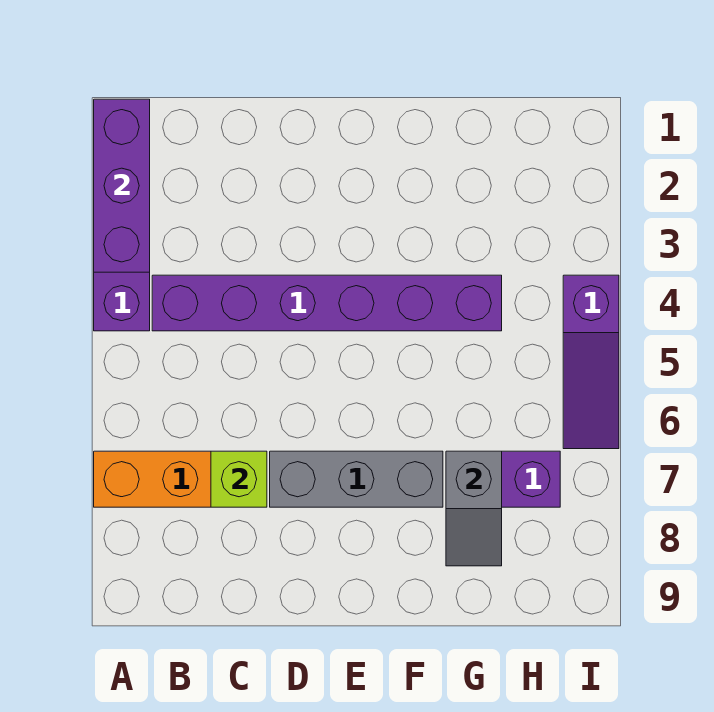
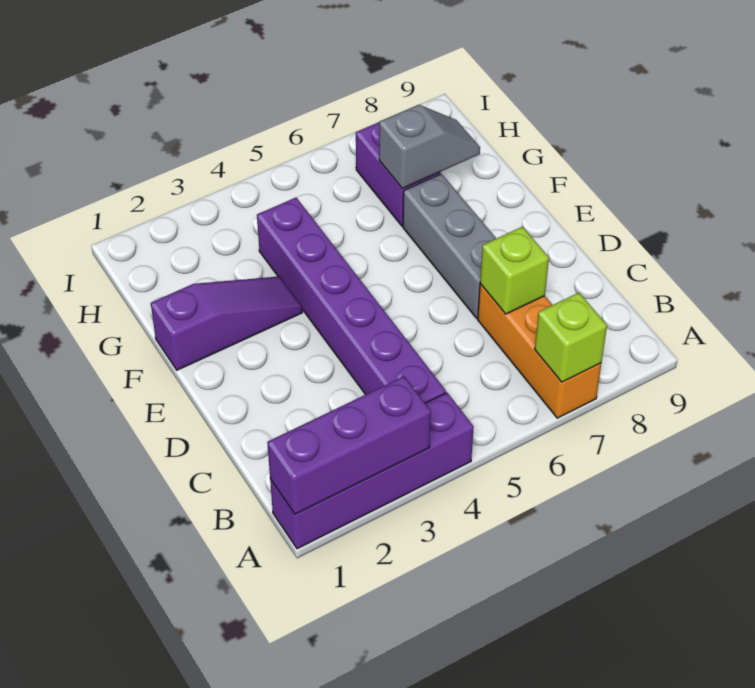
none -> lime brick A7 level 2
purple slope I4:I6 level 1 top 4 -> purple slope F1:F3 level 1 top 1

